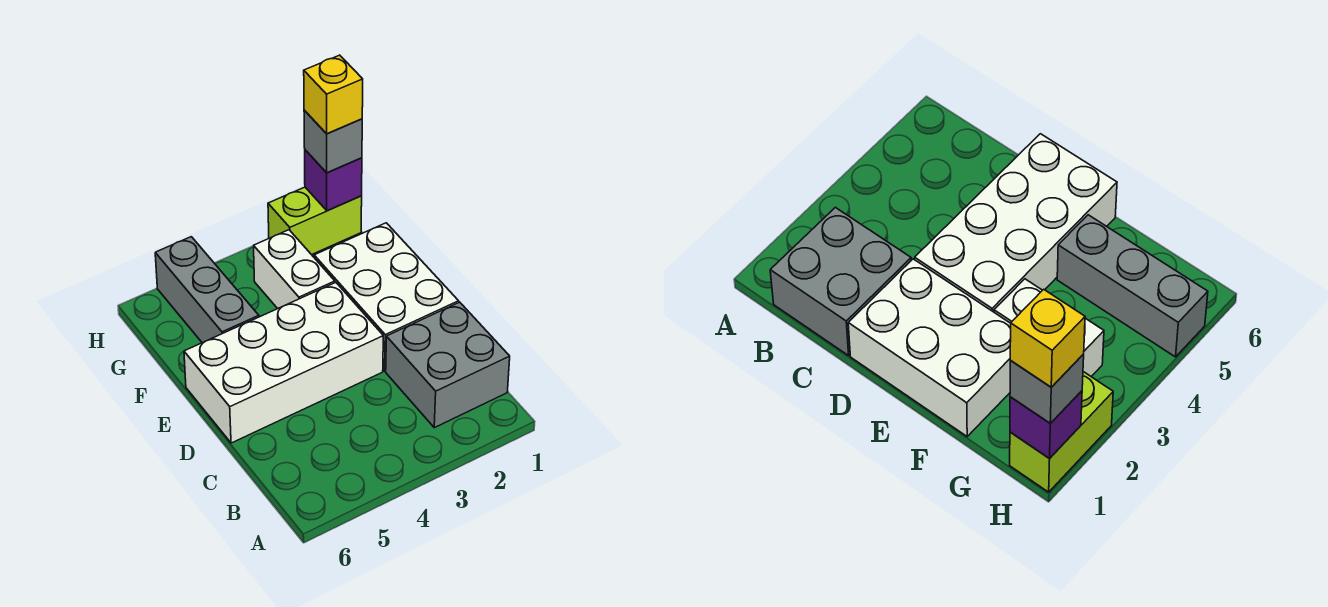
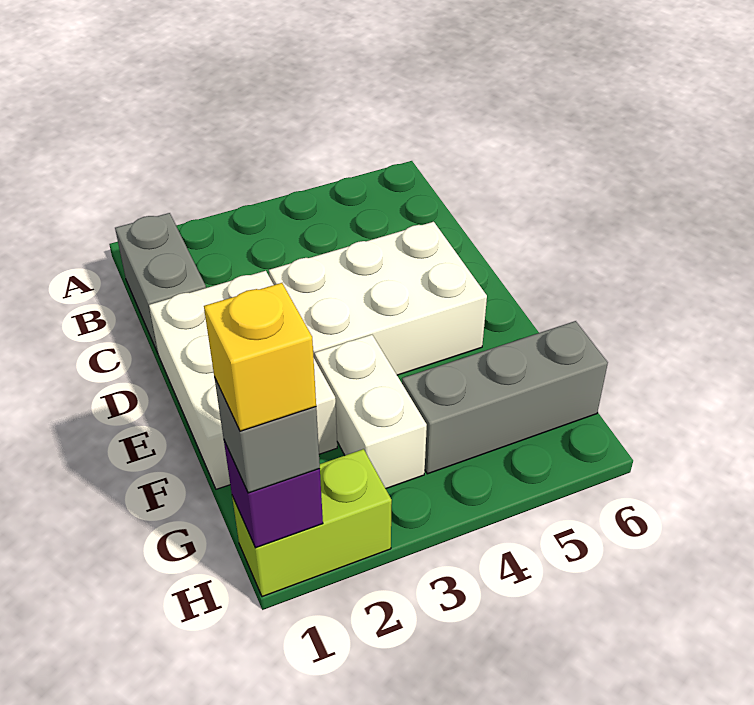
grey brick B1:C2 level 1 -> grey brick B1:C1 level 1
white brick D3:E6 level 1 -> white brick D3:E5 level 1
grey brick F5:H5 level 1 -> grey brick G4:G6 level 1

